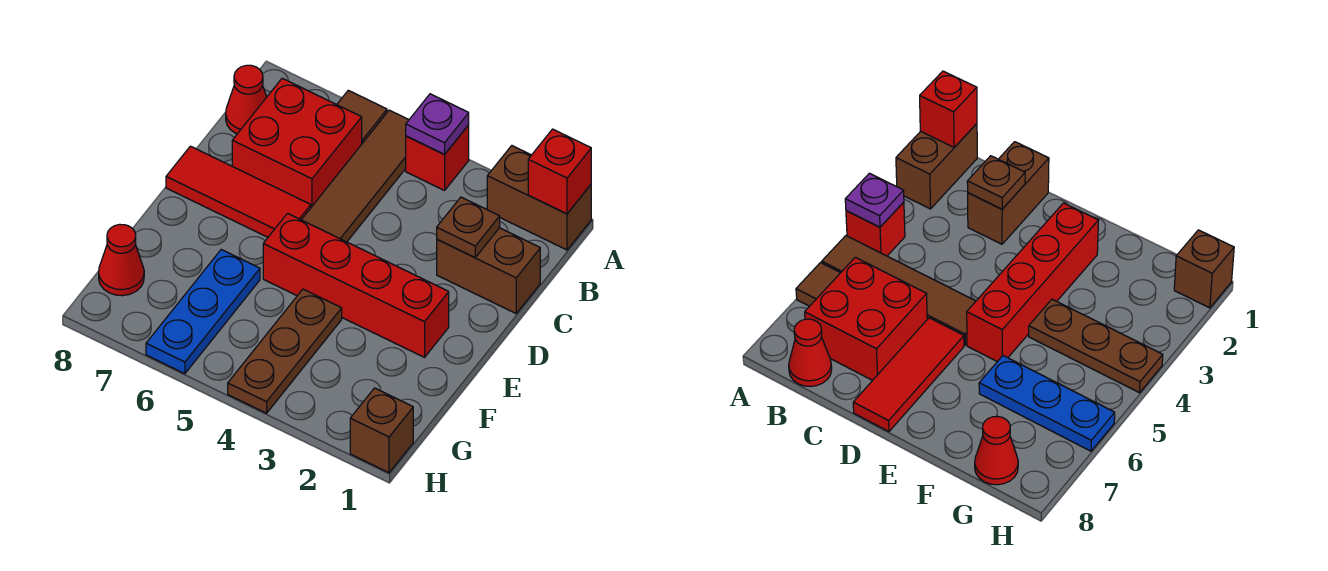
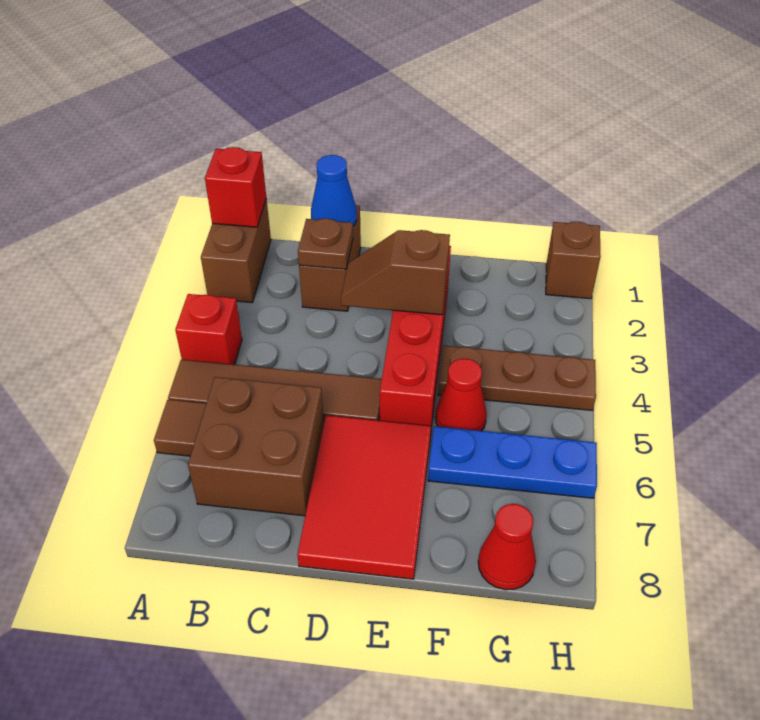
purple plate A4 level 2 -> none
red brick B6:C7 level 1 -> brown brick B6:C7 level 1
red cone B8 level 1 -> red cone F5 level 1
none -> blue cone C1 level 2
none -> brown slope D3:E3 level 2 top E
red tile D6:D8 level 1 -> red tile D6:E8 level 1

